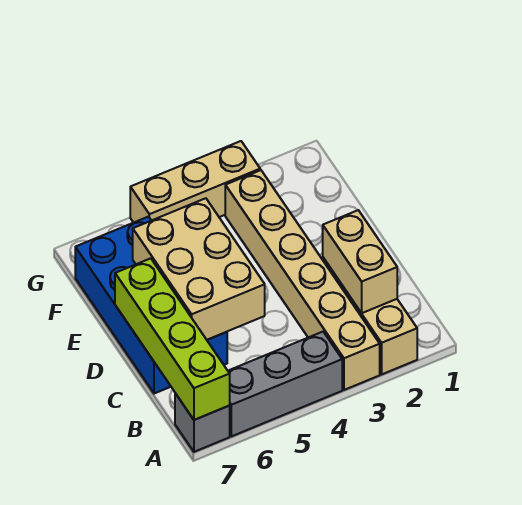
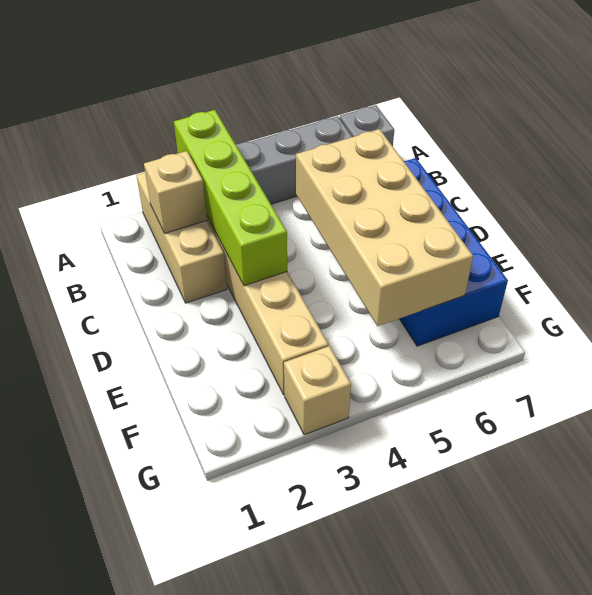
lime brick A7:D7 level 2 -> lime brick A3:D3 level 2
tan brick B2:C2 level 2 -> tan brick B2 level 2
tan brick C5:E6 level 2 -> tan brick C5:F6 level 2
tan brick G3:G5 level 1 -> tan brick G3 level 1

